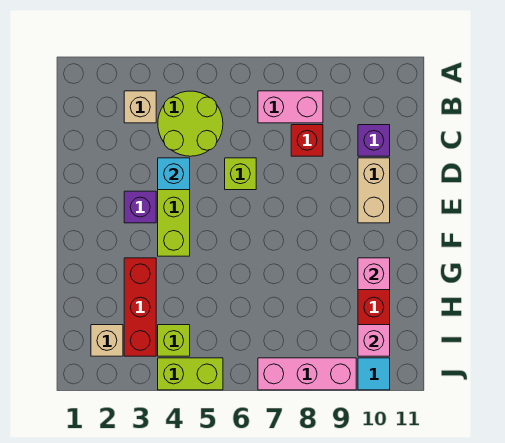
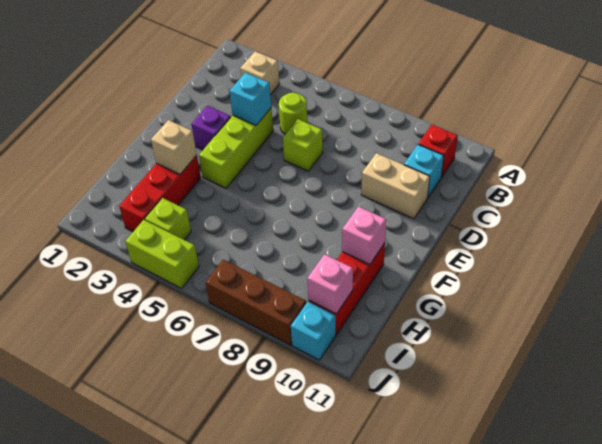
lime round brick B4:C5 level 1 -> lime round brick C5 level 1
pink brick B7:B8 level 1 -> none
red brick C8 level 1 -> red brick B10 level 1
purple brick C10 level 1 -> cyan brick C10 level 1
tan brick D10:E10 level 1 -> tan brick D9:D10 level 1
tan brick I2 level 1 -> tan brick G3 level 2
pink brick J7:J9 level 1 -> brown brick J7:J9 level 1
cyan tile J10 level 1 -> cyan brick J10 level 1

